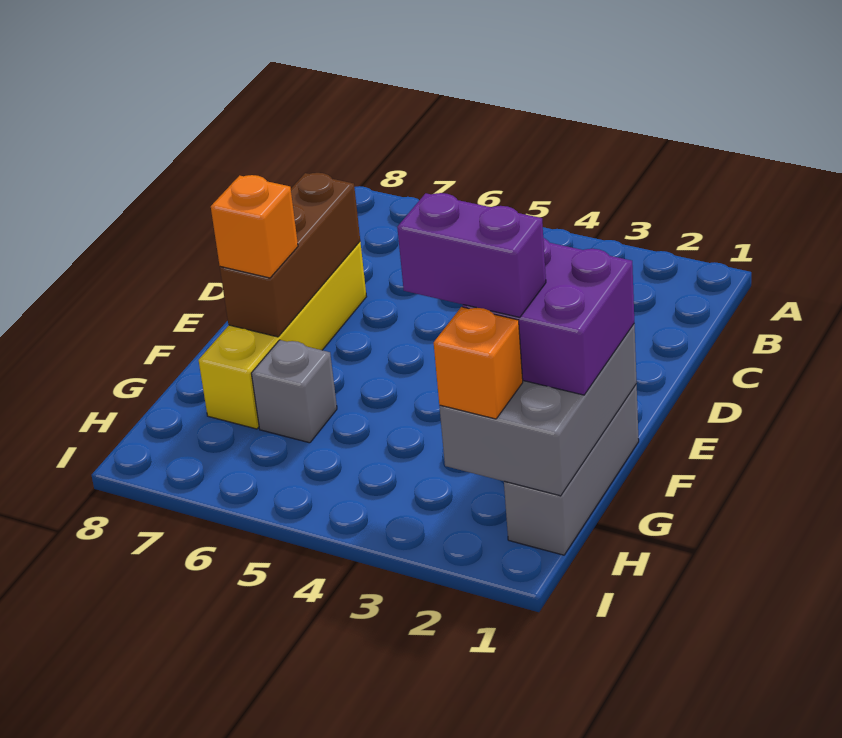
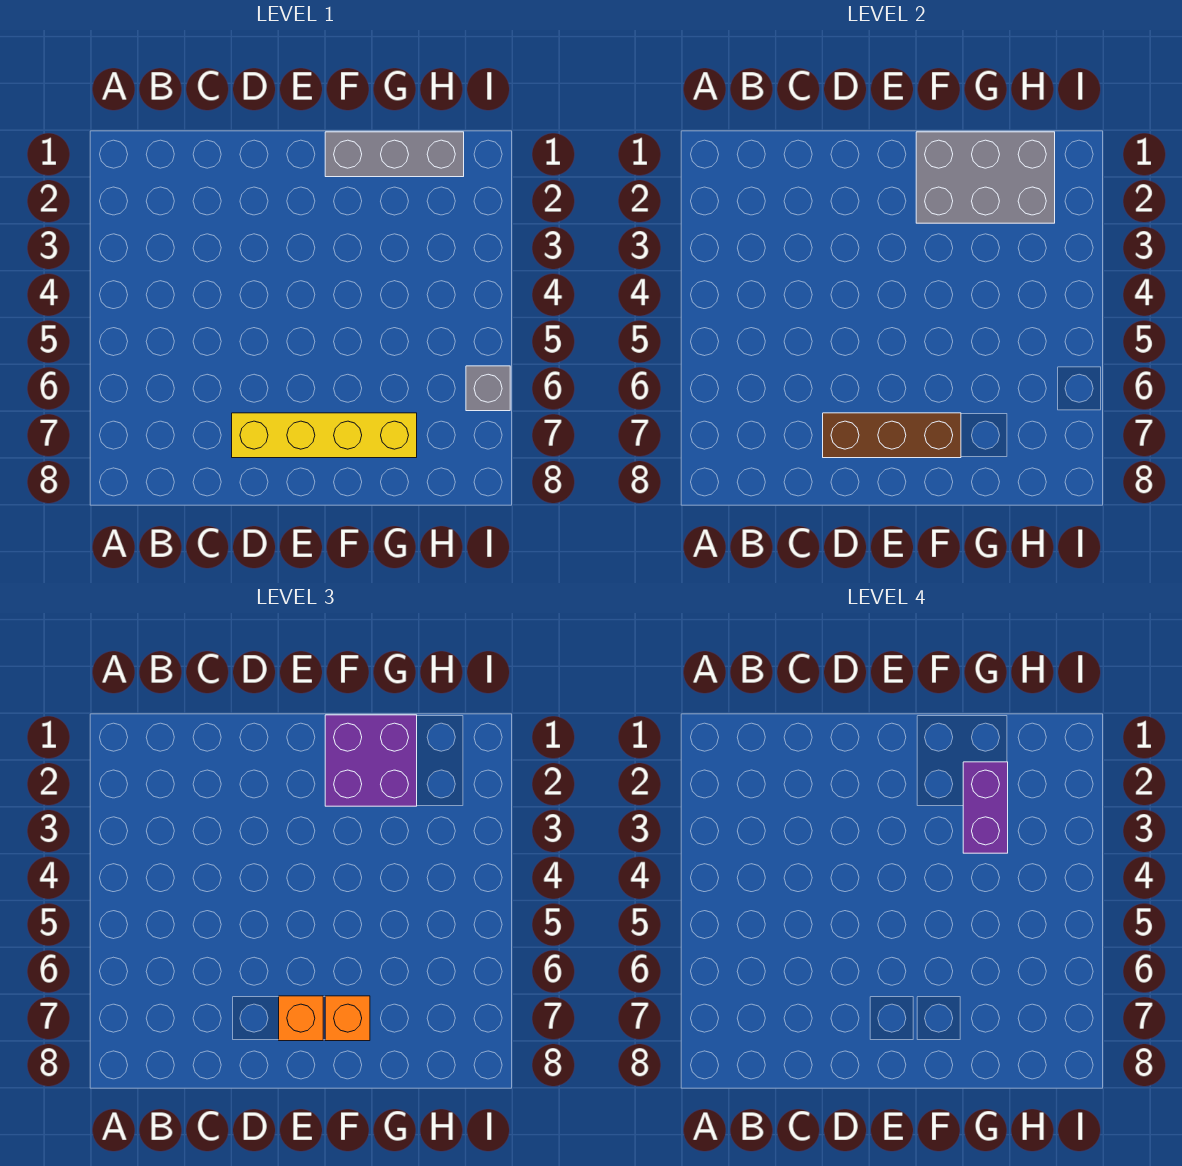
grey brick G6 level 1 -> grey brick I6 level 1
orange brick H2 level 3 -> orange brick E7 level 3

